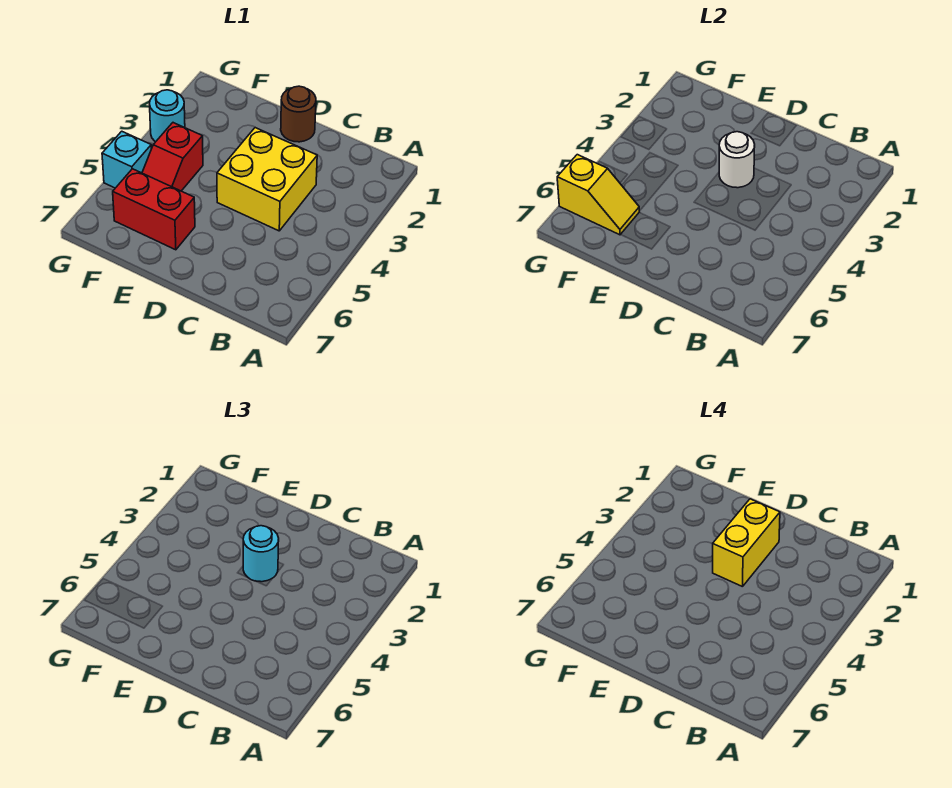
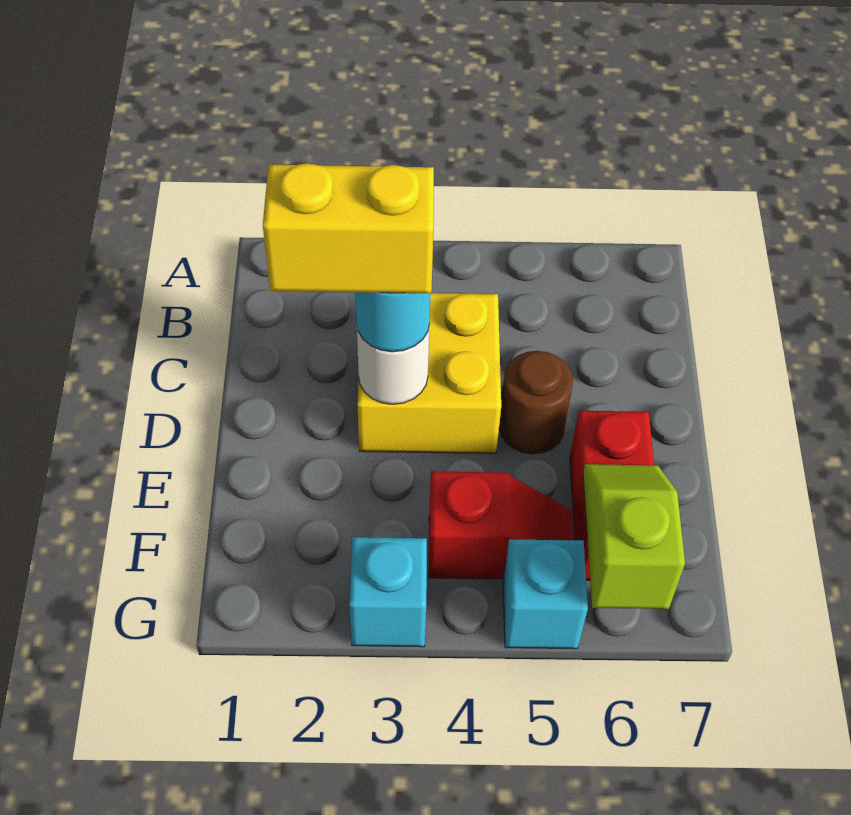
brown round brick D1 level 1 -> brown round brick D5 level 1
yellow slope F6:G6 level 2 top G -> lime slope F6:G6 level 2 top G
cyan round brick G3 level 1 -> cyan brick G3 level 1

